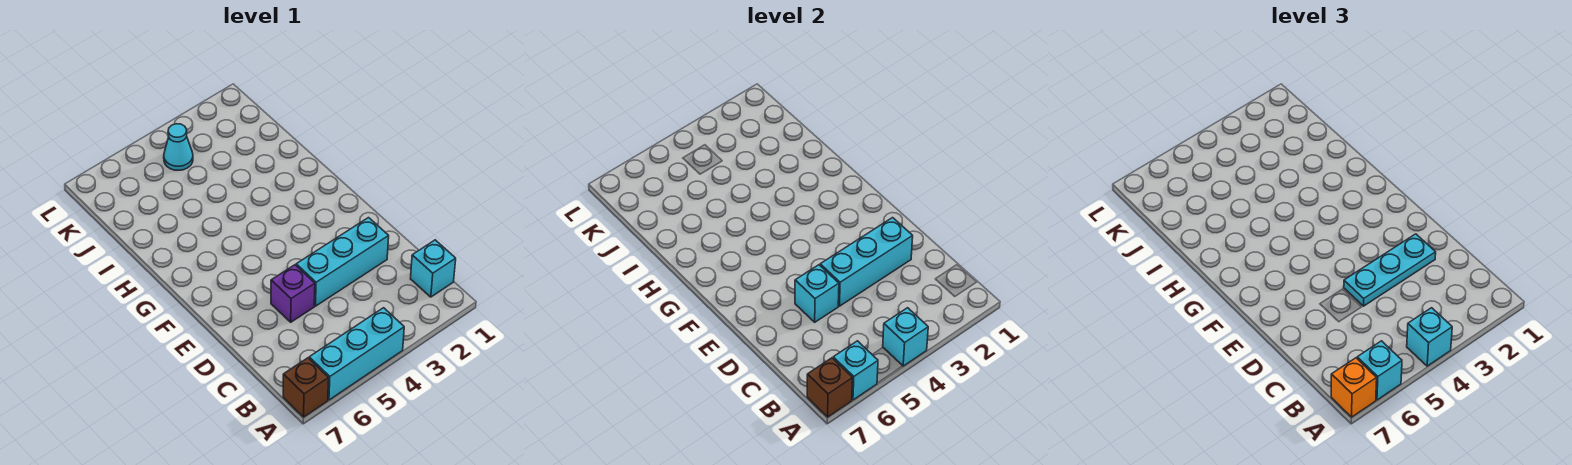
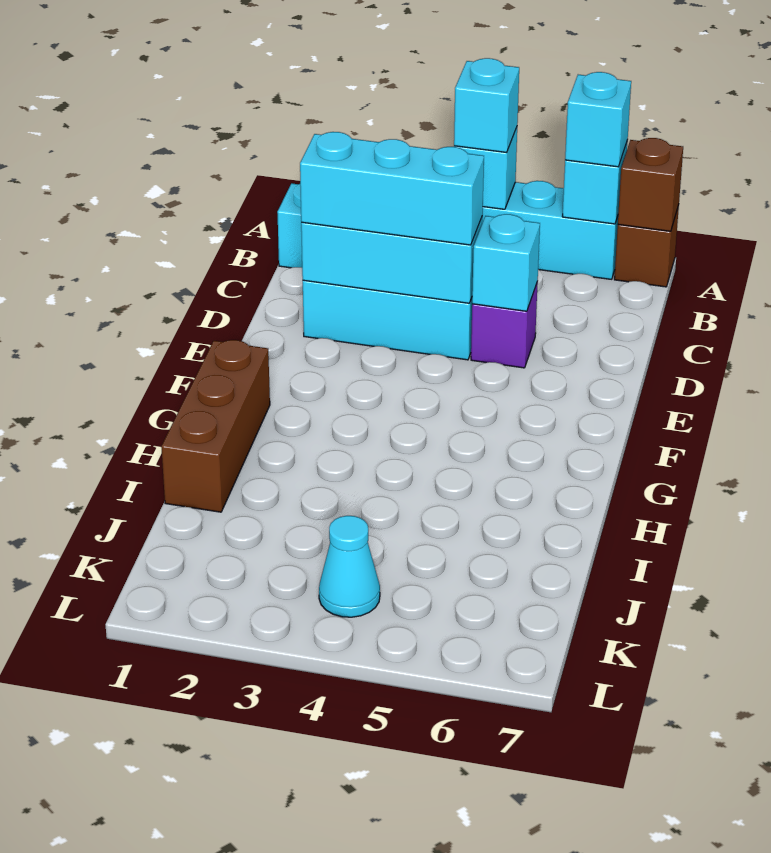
orange brick A7 level 3 -> none
cyan plate D2:D4 level 3 -> cyan brick D2:D4 level 3
none -> brown brick G1:I1 level 1

